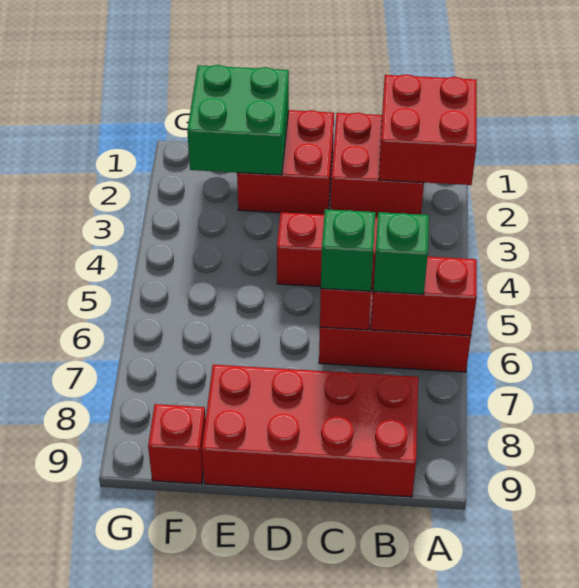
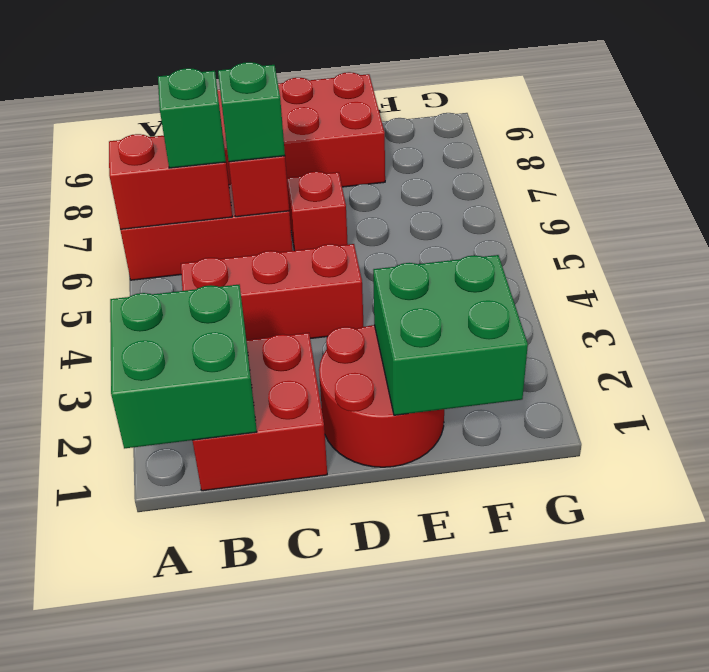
red brick A1:B2 level 2 -> green brick A1:B2 level 2
red brick D1:E2 level 1 -> red round brick D1:E2 level 1
red brick F9 level 1 -> red brick D6 level 1

